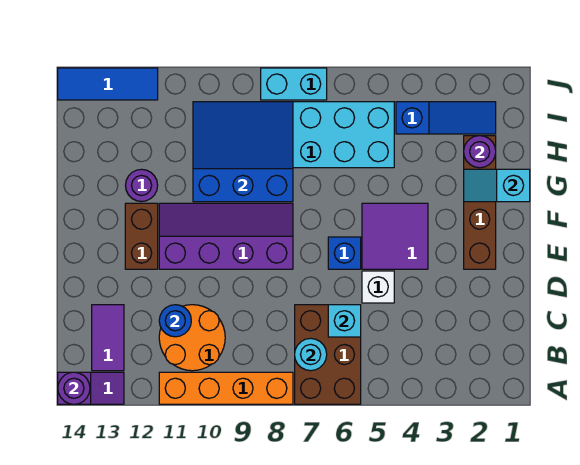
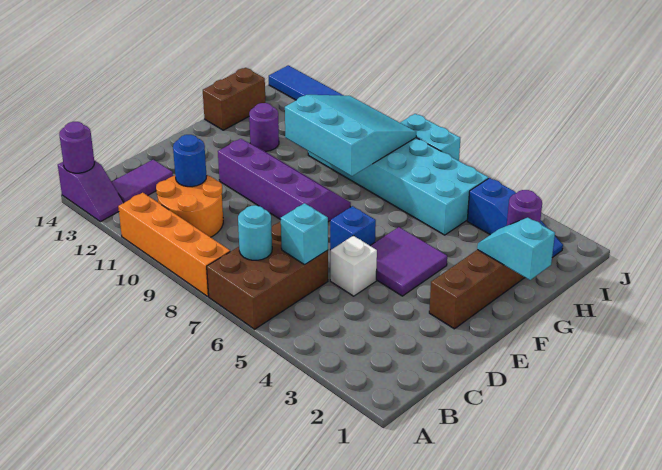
brown brick E12:F12 level 1 -> brown brick G14:H14 level 1
blue slope G8:I10 level 2 top G -> cyan slope G8:I10 level 2 top G

